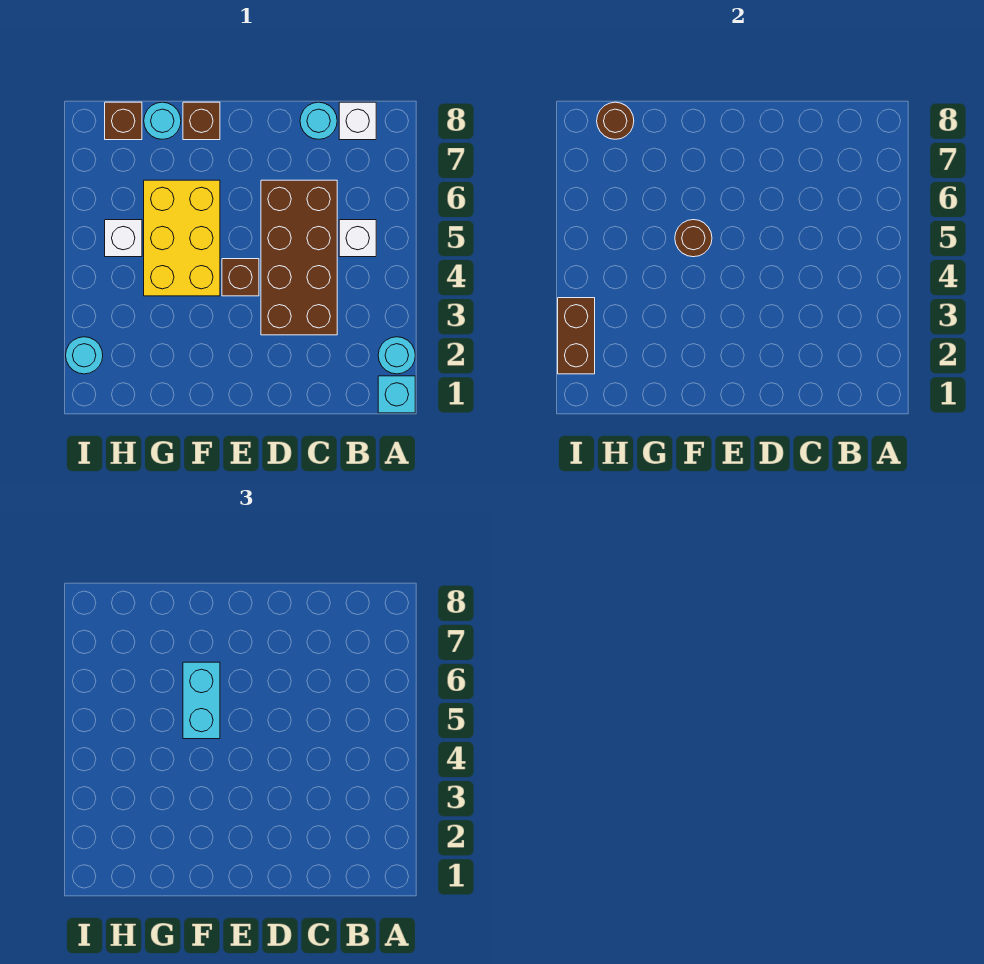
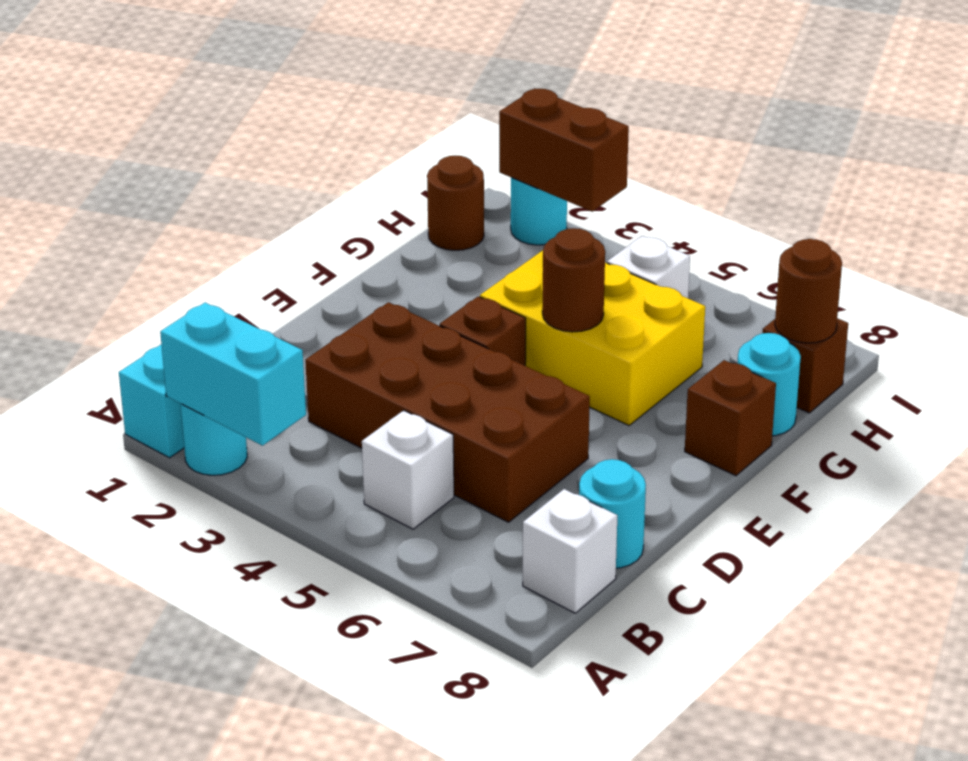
cyan brick F5:F6 level 3 -> cyan brick A2:A3 level 2
none -> brown round brick H1 level 1

